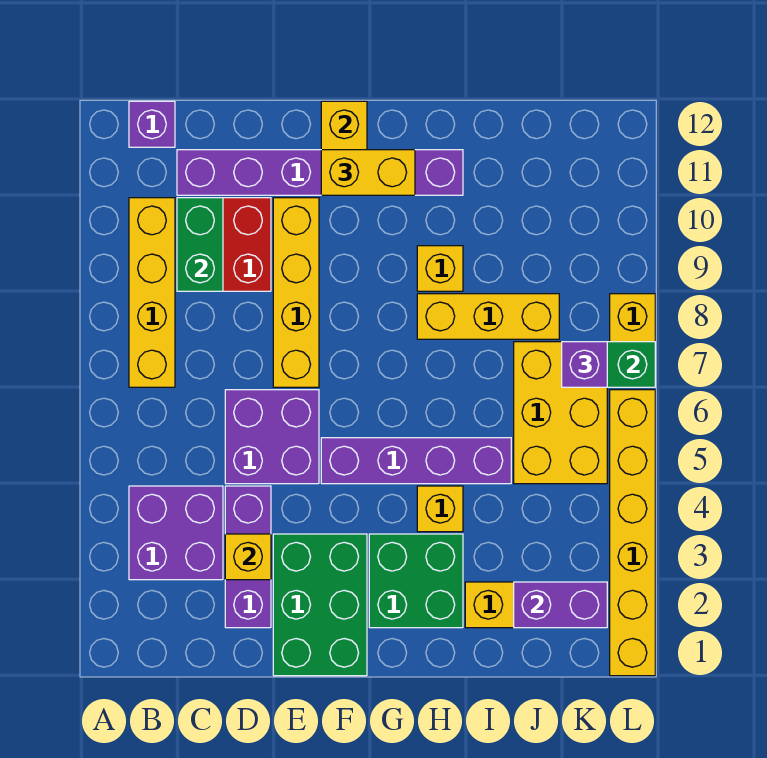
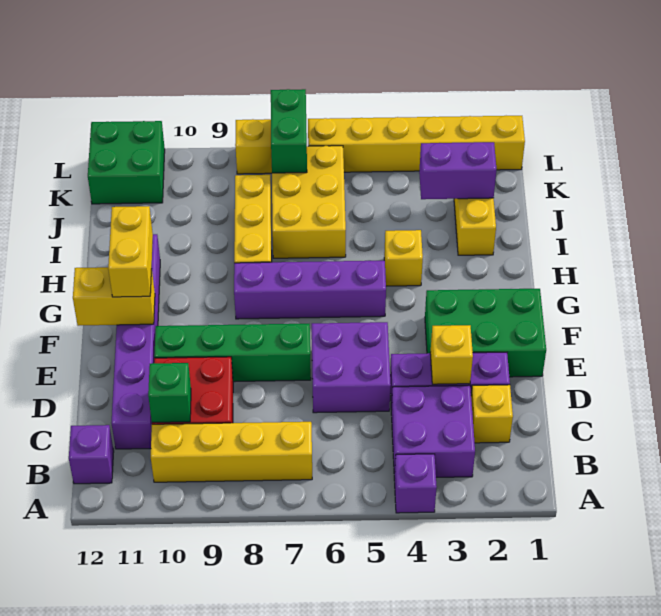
green brick C9:C10 level 2 -> green brick C10 level 2
yellow brick E7:E10 level 1 -> green brick E7:E10 level 1
purple brick F5:I5 level 1 -> purple brick G5:G8 level 1
green brick G2:H3 level 1 -> green brick K11:L12 level 1
yellow brick H9 level 1 -> yellow brick C2 level 1
purple brick J2:K2 level 2 -> purple brick J2:J3 level 2
yellow brick J5:K7 level 1 -> yellow brick I6:K7 level 1
purple brick K7 level 3 -> purple brick A4 level 1

